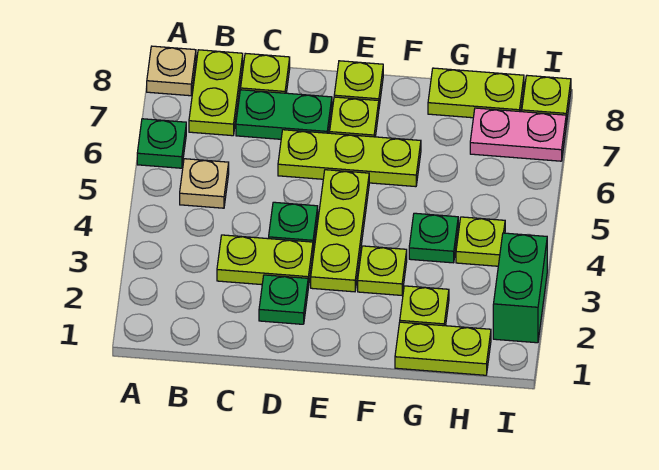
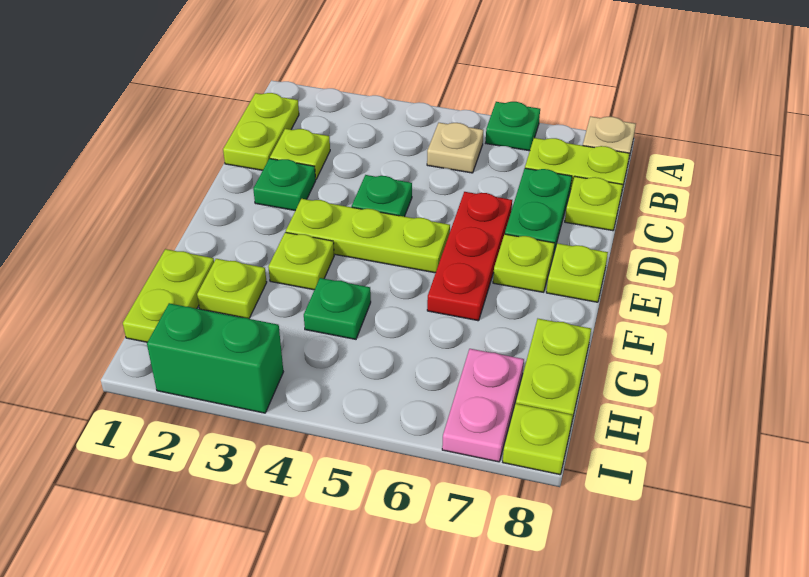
lime plate C3:D3 level 1 -> lime plate B1:C1 level 1
lime plate D6:F6 level 1 -> red plate D6:F6 level 1
lime plate H4 level 1 -> lime plate C2 level 1

